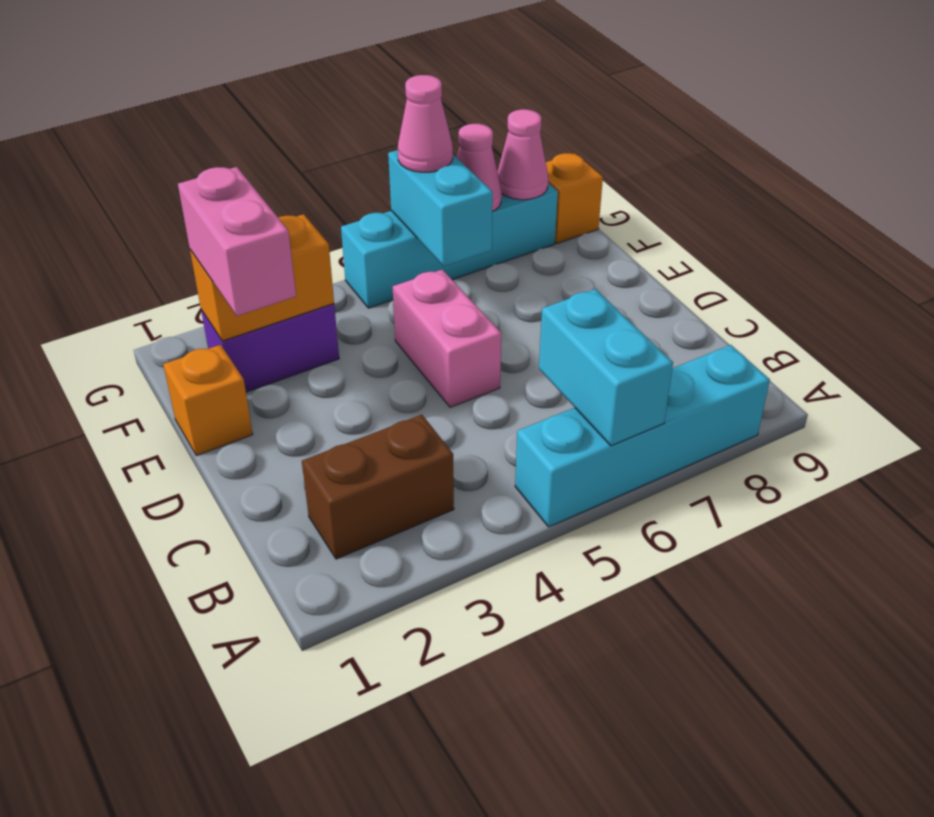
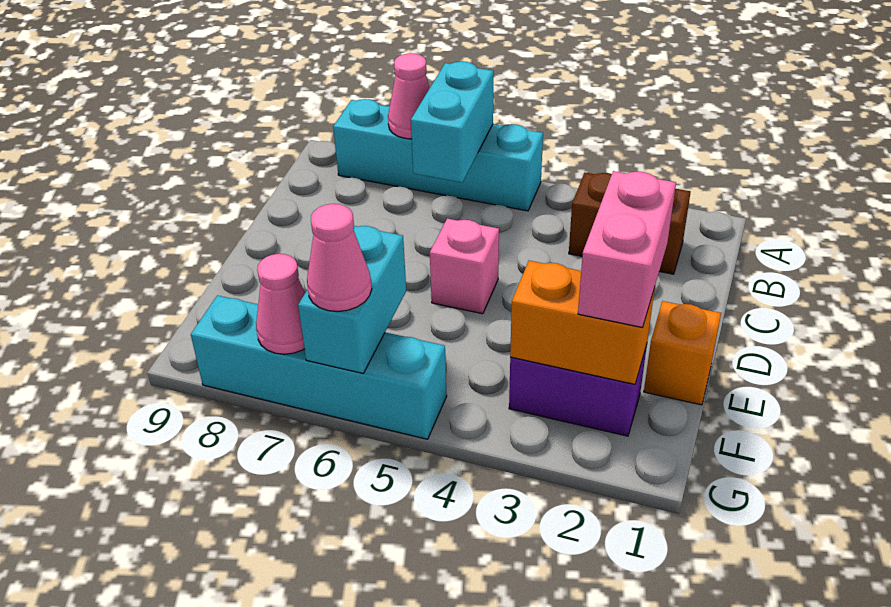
pink brick D5:E5 level 1 -> pink brick D5 level 1
pink cone G8 level 2 -> pink cone A7 level 2
orange brick G9 level 1 -> none

